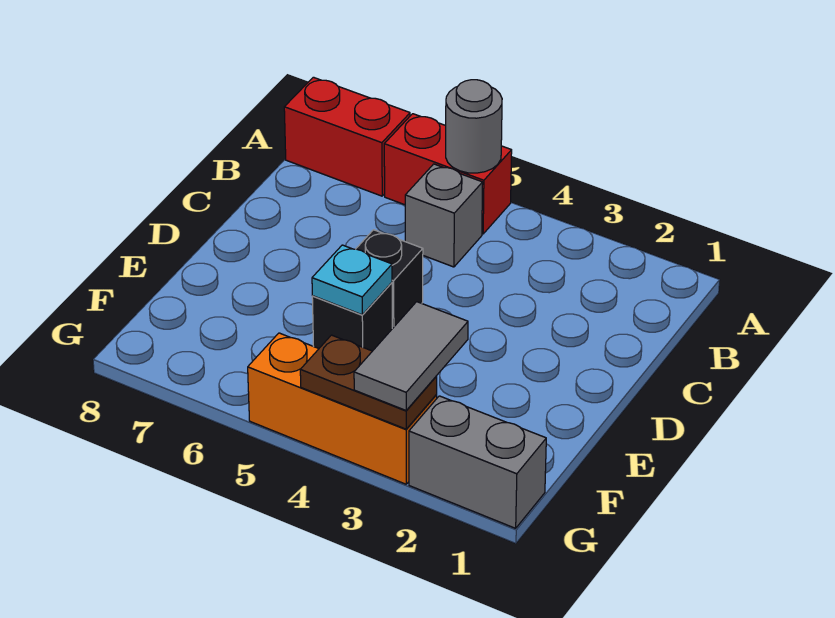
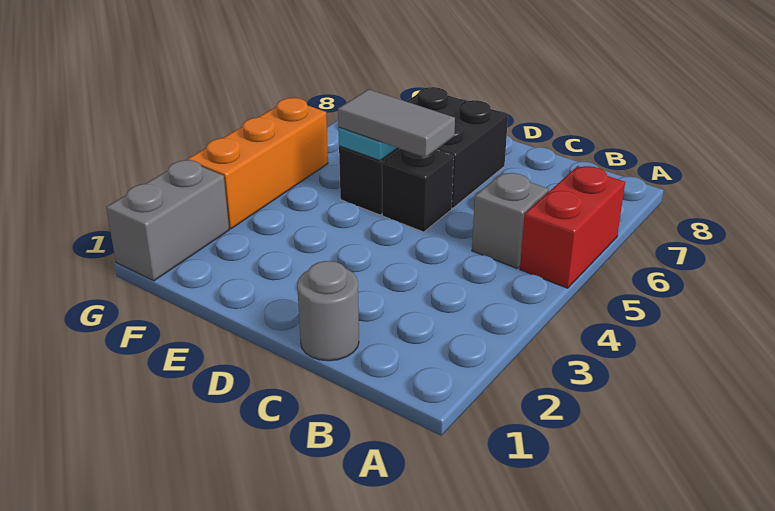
grey round brick A5 level 2 -> grey round brick C1 level 1
red brick A7:A8 level 1 -> none
none -> black brick D6:E7 level 1
grey tile F3:G3 level 3 -> grey tile D5:E5 level 3
brown plate G3:G4 level 2 -> none

